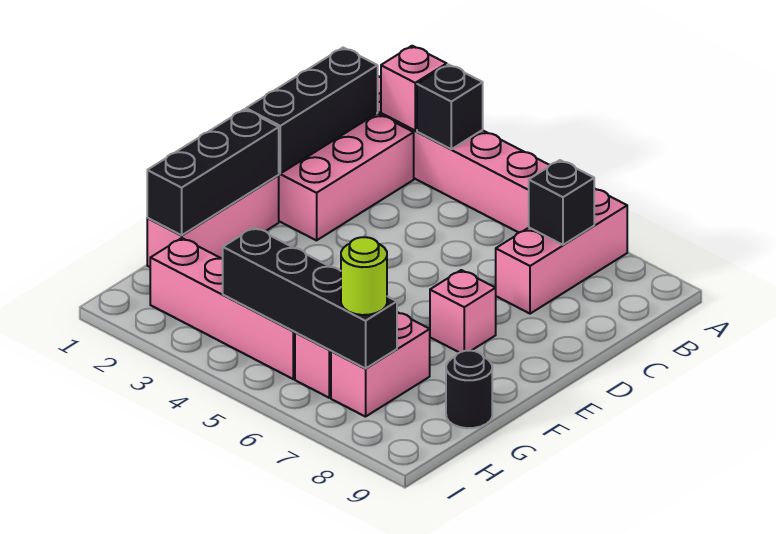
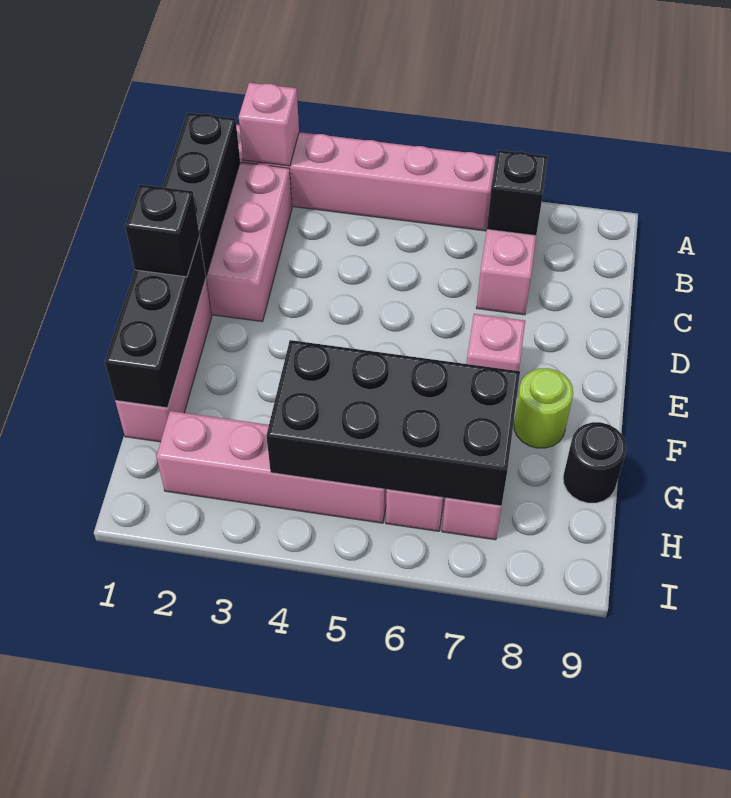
black brick A3 level 2 -> black brick E1 level 3
black brick H4:H7 level 2 -> black brick G4:H7 level 2
lime round brick H7 level 3 -> lime round brick F8 level 1

